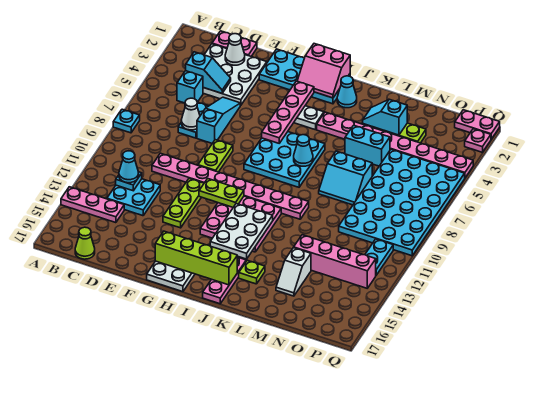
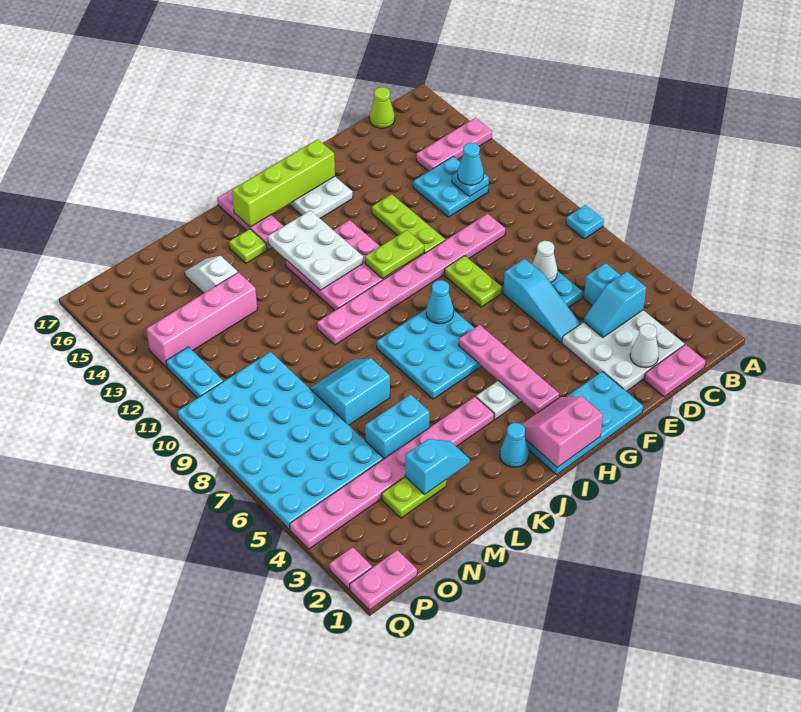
cyan cone J7 level 2 -> cyan cone H8 level 2

